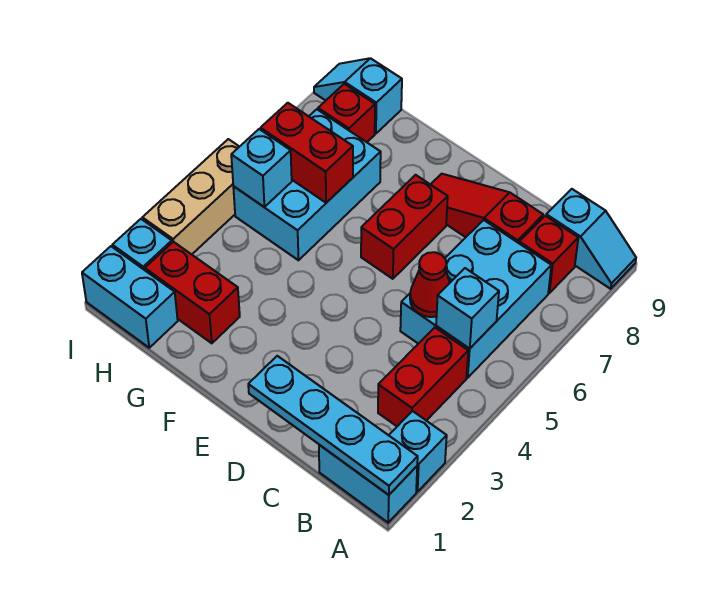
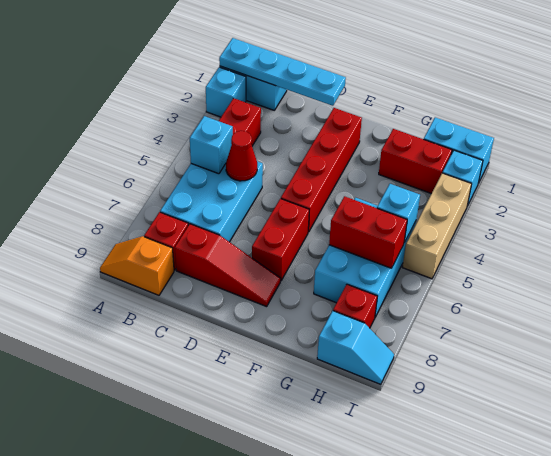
cyan slope A9:B9 level 1 top B -> orange slope A9:B9 level 1 top B
none -> red brick E2:E5 level 1

